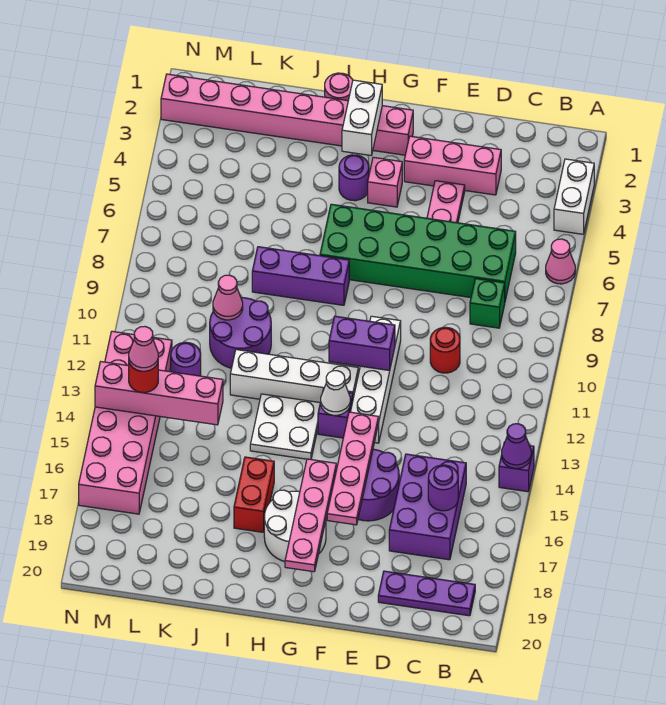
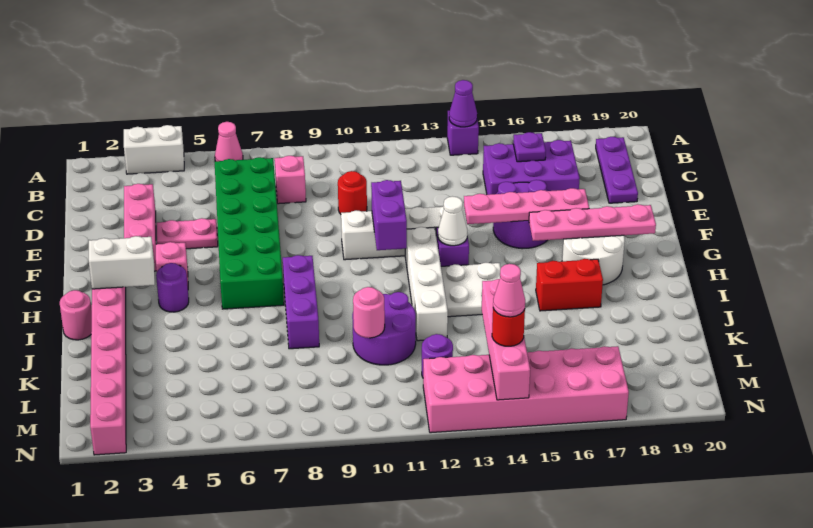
green brick C8 level 1 -> pink brick C8 level 1
purple round brick C16 level 2 -> purple plate C16 level 2
pink cone K10 level 2 -> pink round brick K10 level 2

